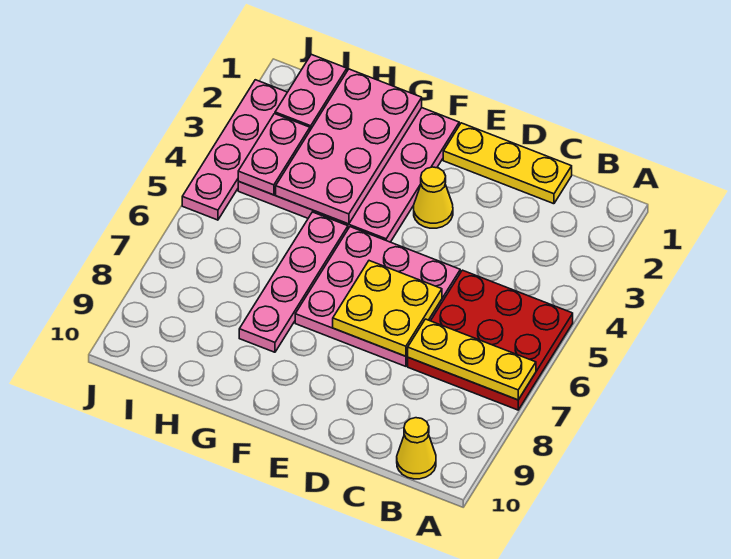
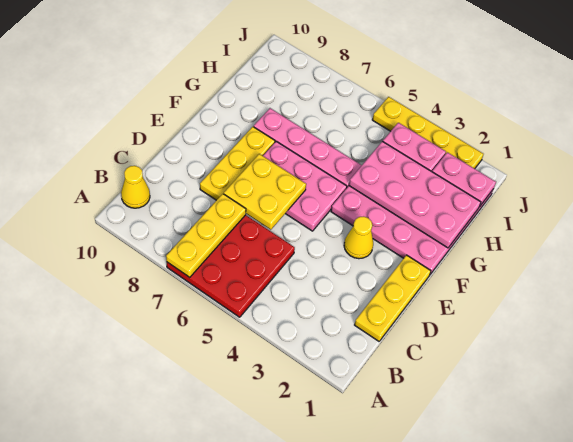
pink plate D5:F7 level 1 -> pink plate E5:F7 level 1
none -> yellow plate D8:F8 level 1
pink plate J2:J5 level 1 -> yellow plate J2:J5 level 1

